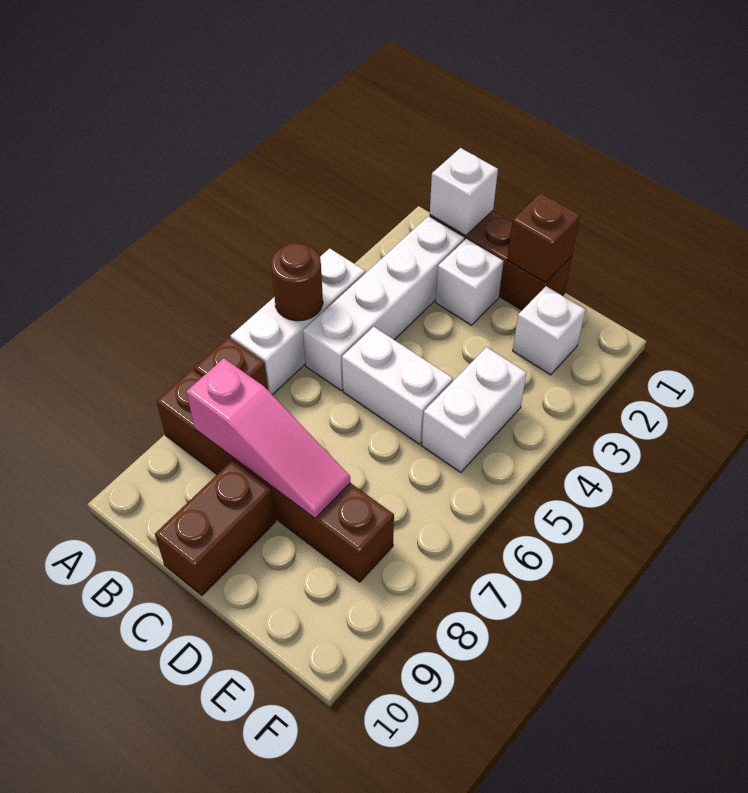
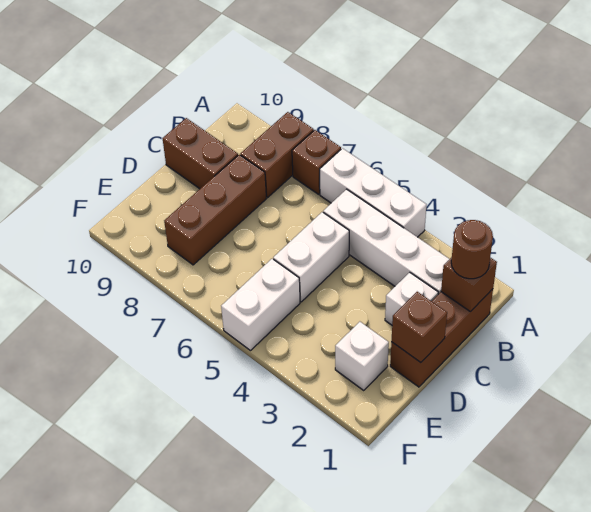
brown round brick A5 level 2 -> brown round brick B1 level 3
white brick B1 level 2 -> brown brick B1 level 2
pink slope B8:D8 level 2 top B -> none
white brick E4:E5 level 1 -> white brick E5:F5 level 1

